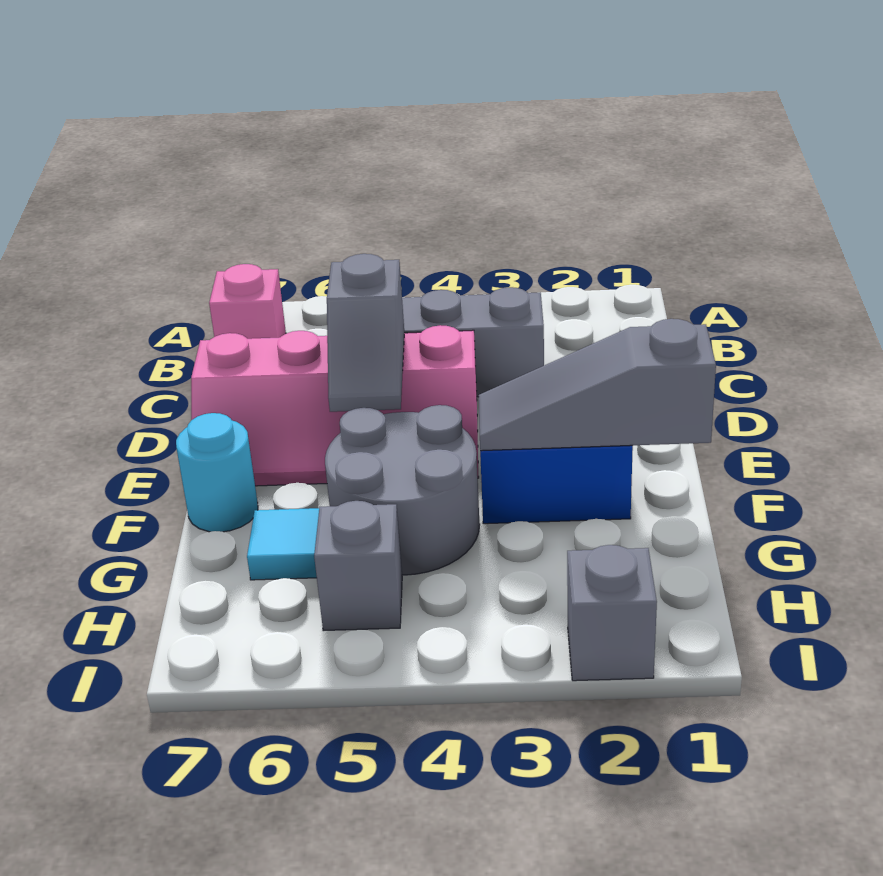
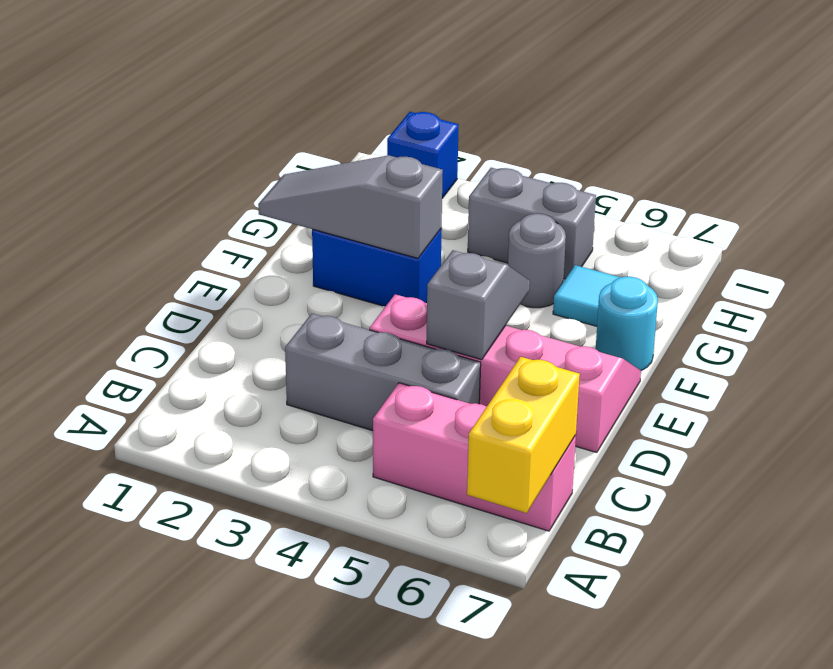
none -> yellow brick A7:B7 level 2
pink brick B7 level 1 -> pink brick B5:B7 level 1
grey slope F1:F3 level 2 top 1 -> grey slope F1:F3 level 2 top 3
grey round brick F4:G5 level 1 -> grey round brick G5 level 1
grey brick H5 level 1 -> grey brick H4:H5 level 1
grey brick I2 level 1 -> blue brick I2 level 1

